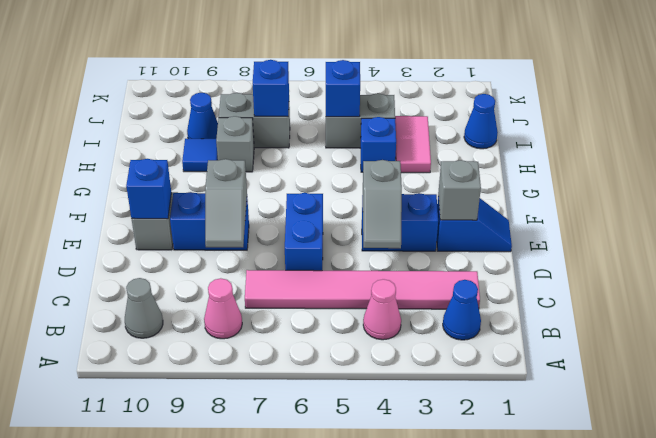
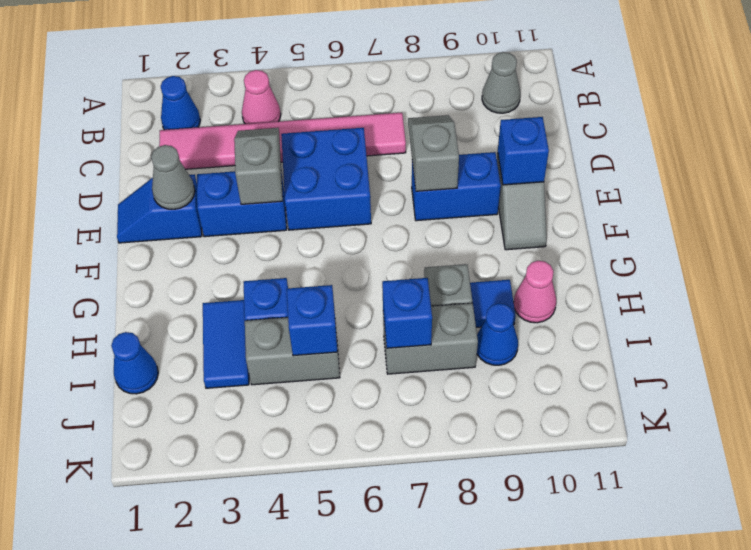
pink cone B8 level 1 -> pink cone H10 level 1
blue brick D6:E6 level 1 -> blue brick D5:E6 level 1
grey brick E2 level 2 -> grey cone E2 level 2
pink tile H3:I3 level 1 -> blue tile H3:I3 level 1

